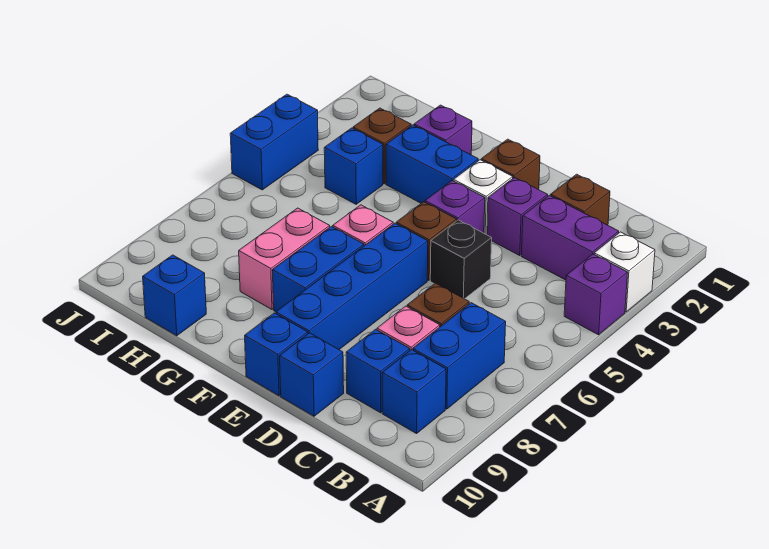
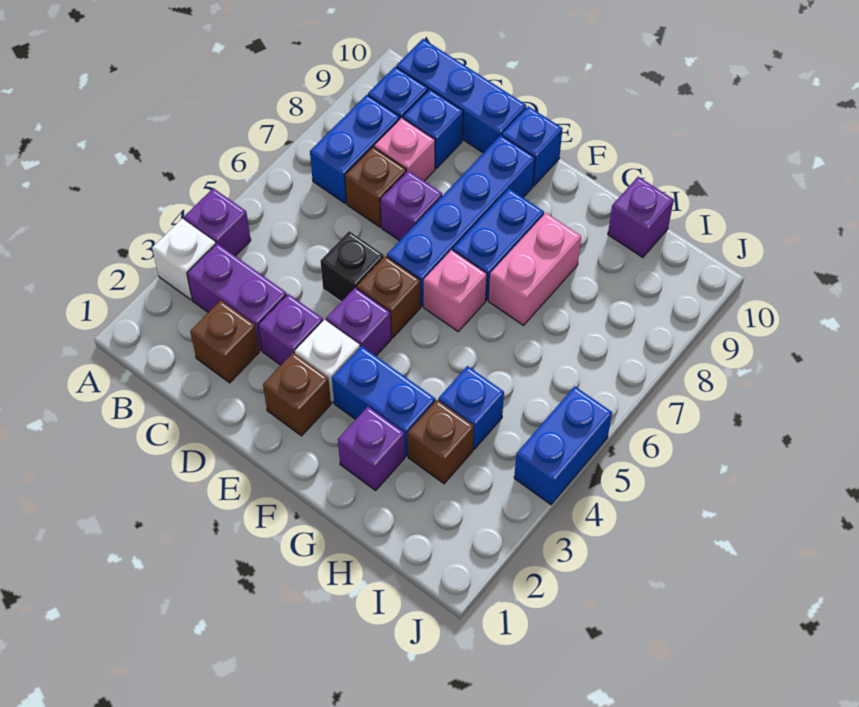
none -> purple brick D7 level 1
blue brick D10 level 1 -> blue brick B10:D10 level 1
blue brick H10 level 1 -> purple brick H10 level 1

